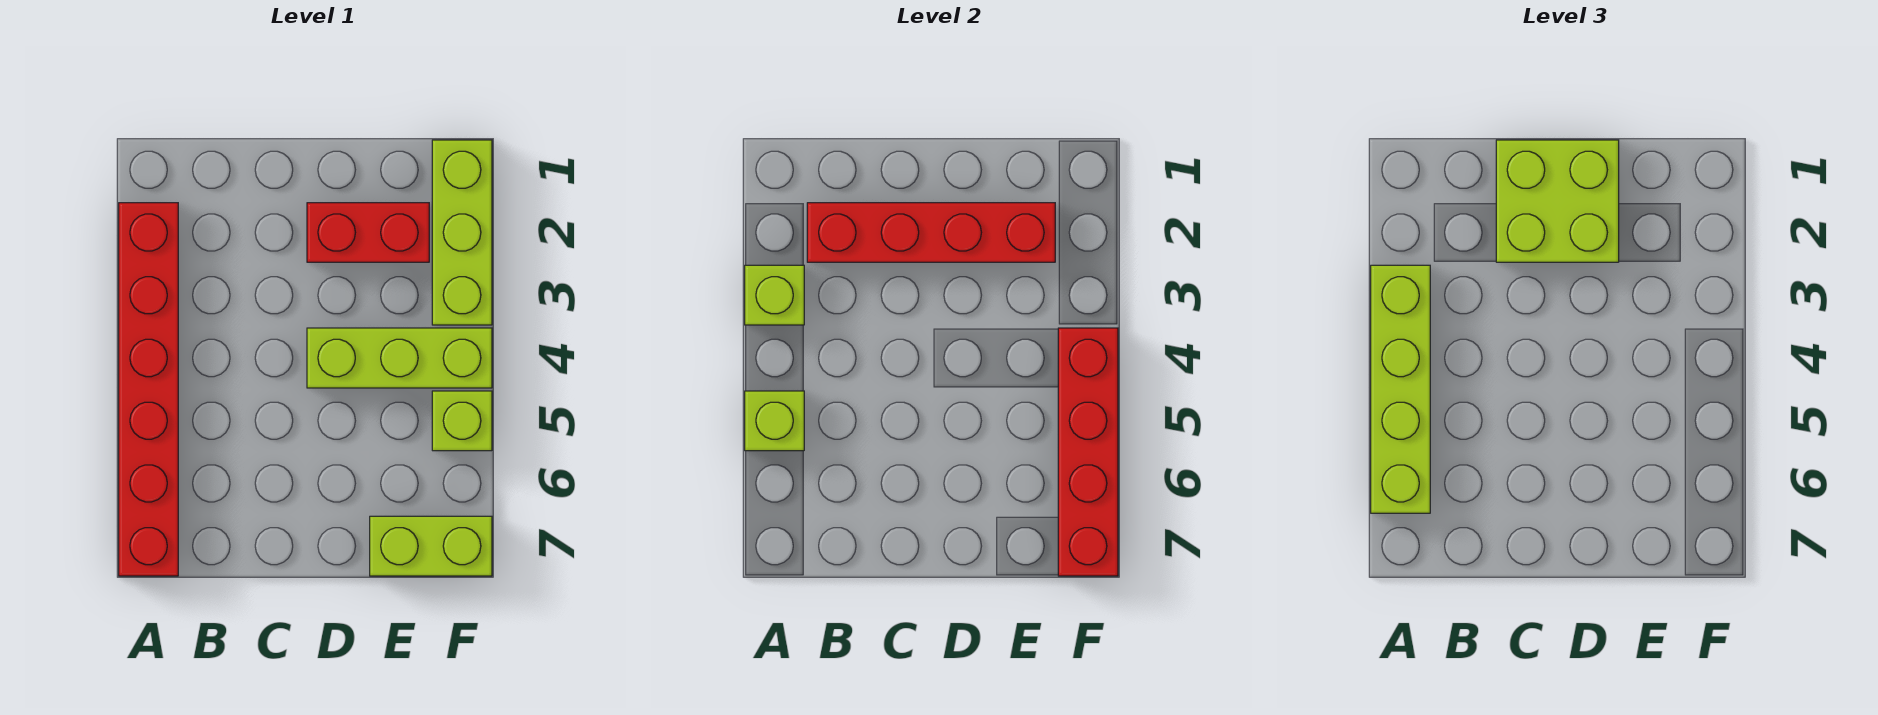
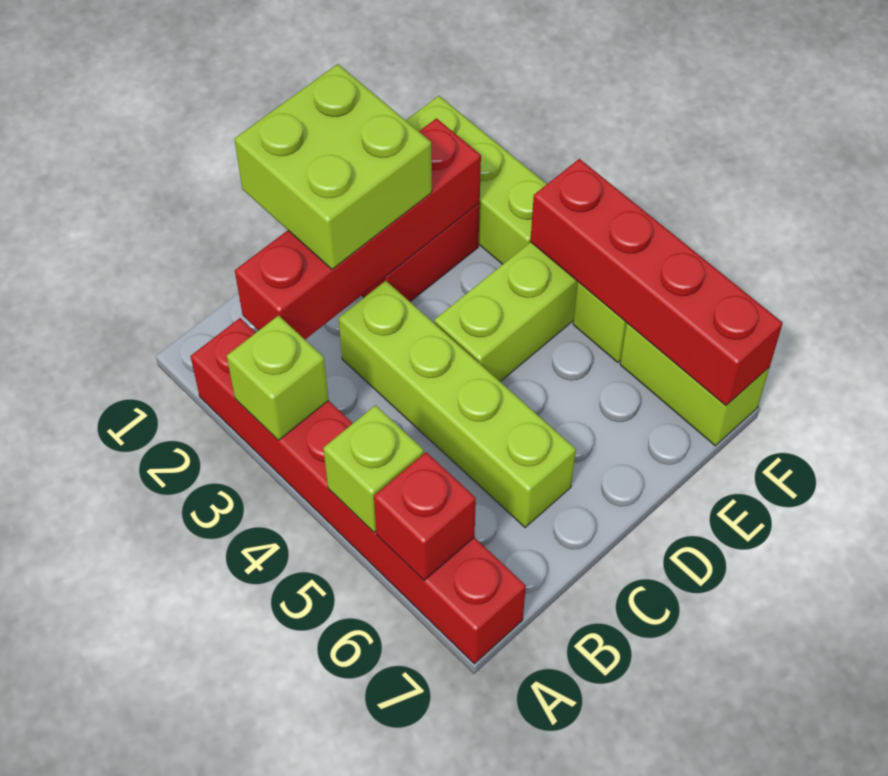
lime brick A3:A6 level 3 -> lime brick C3:C6 level 1
none -> red brick A6 level 2
lime brick E7:F7 level 1 -> lime brick F6:F7 level 1

